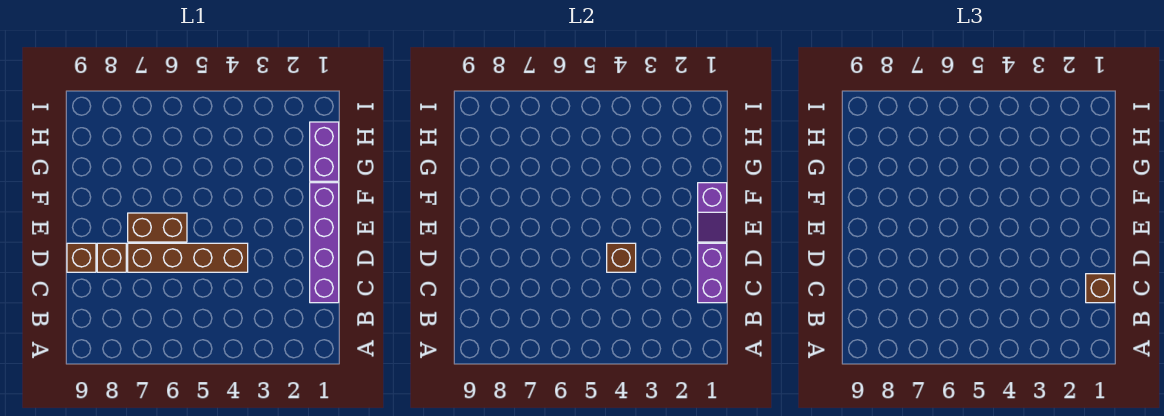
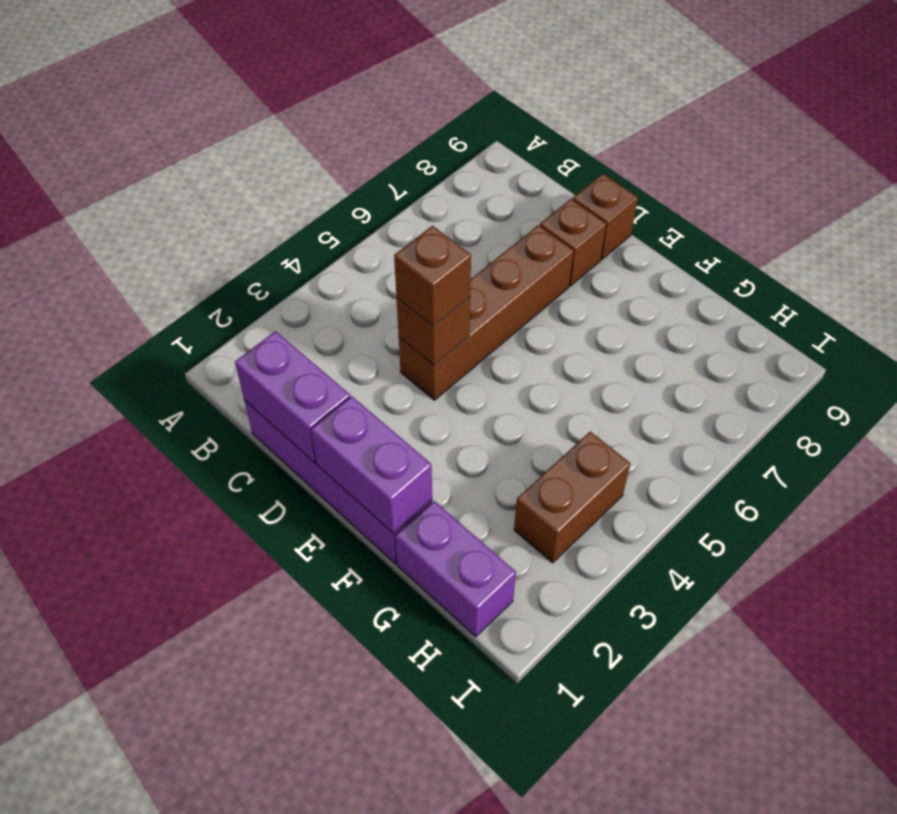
brown brick C1 level 3 -> brown brick D4 level 3
purple slope E1:F1 level 2 top F -> purple brick E1:F1 level 2
brown brick E6:E7 level 1 -> brown brick H3:H4 level 1

